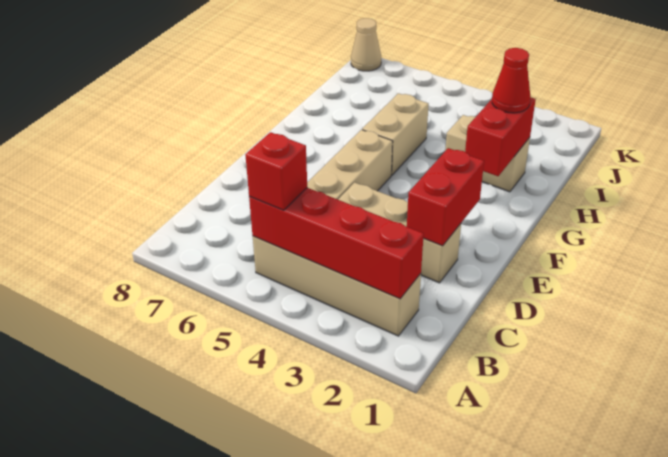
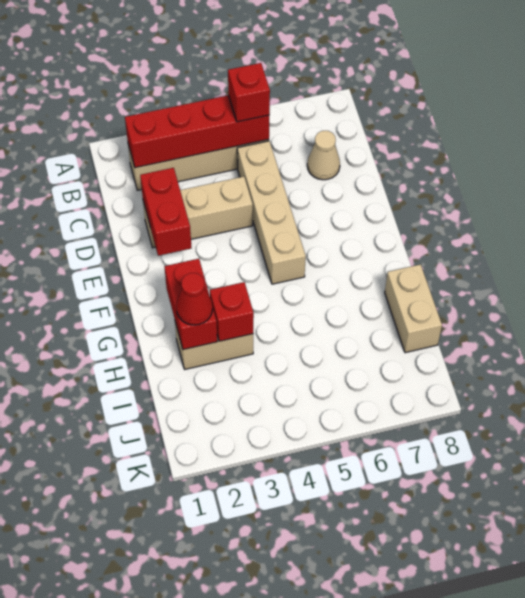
tan brick G5:H5 level 1 -> tan brick H8:I8 level 1
none -> red brick H3 level 2
tan cone K8 level 1 -> tan cone C7 level 1

